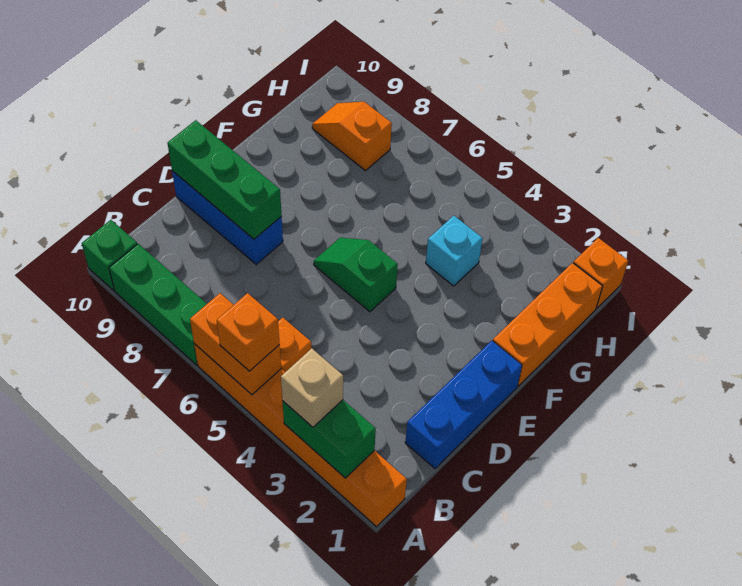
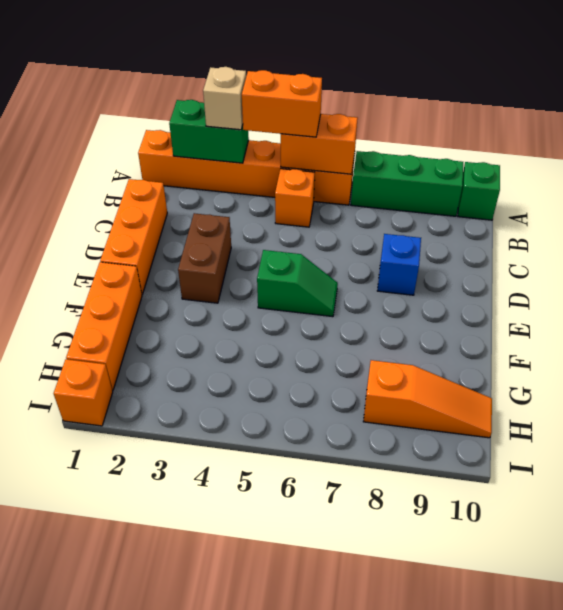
orange brick A5 level 3 -> orange brick A4:A5 level 3
blue brick C1:E1 level 1 -> orange brick C1:E1 level 1
none -> brown brick D3:E3 level 1
blue brick D8:D10 level 1 -> blue brick D8 level 1
green brick D8:D10 level 2 -> none
cyan brick G4 level 1 -> none
orange slope H8:H9 level 1 top 8 -> orange slope H8:H10 level 1 top 8

